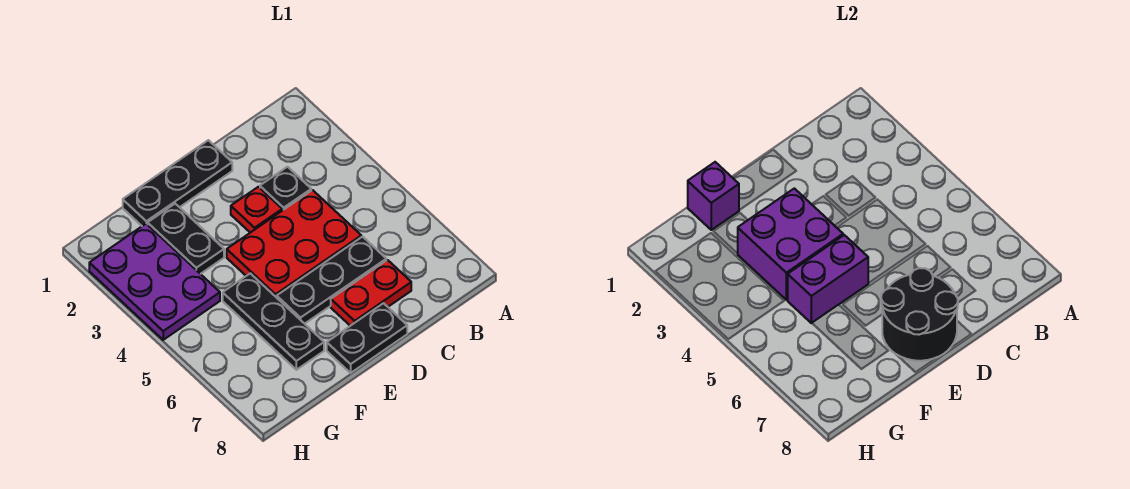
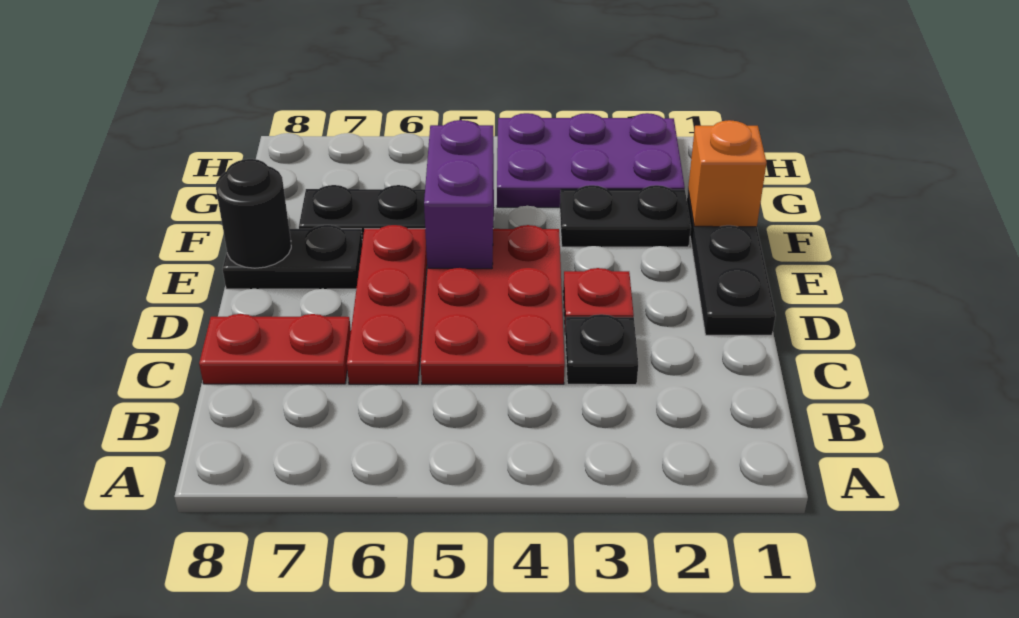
black plate C6:E6 level 1 -> red plate C6:E6 level 1
red plate C7:D7 level 1 -> red plate C7:C8 level 1
black round brick D7:E8 level 2 -> black round brick E8 level 2
black plate D8:E8 level 1 -> black plate E7:E8 level 1
purple brick E3:F4 level 2 -> none
purple brick F1 level 2 -> orange brick F1 level 2

